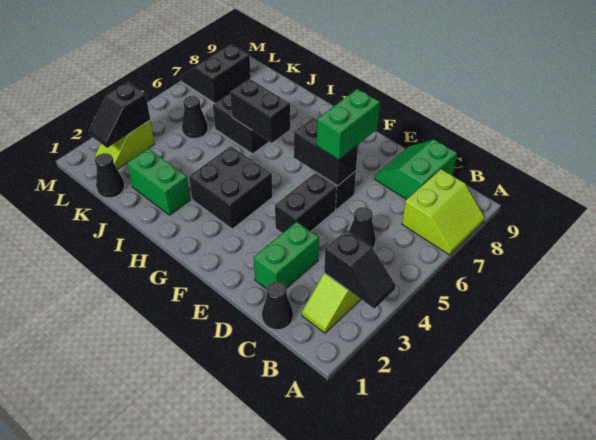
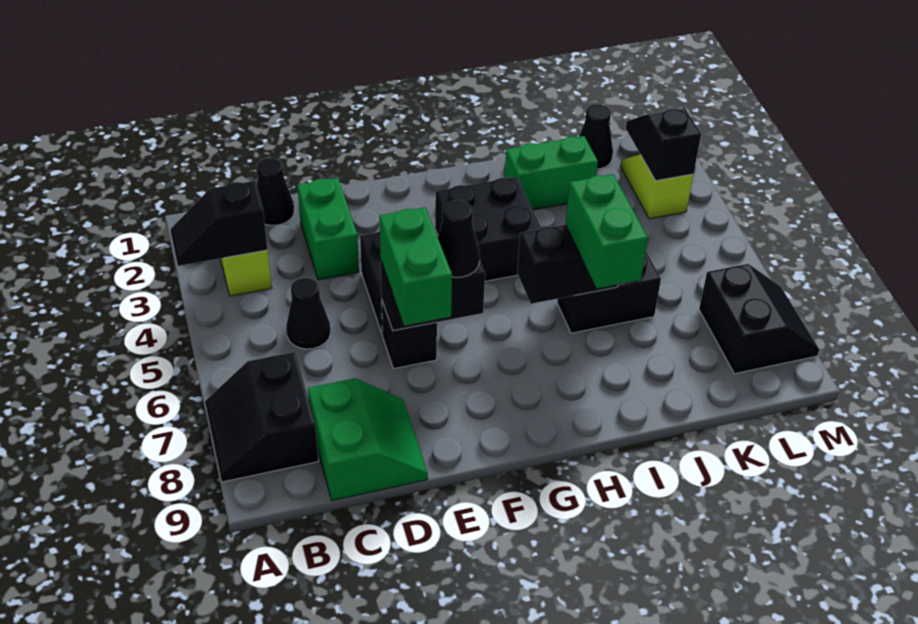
lime slope A7:B8 level 1 top B -> black slope A7:B8 level 1 top B
none -> green brick I6:I7 level 3
black cone K5 level 1 -> black cone F6 level 3

